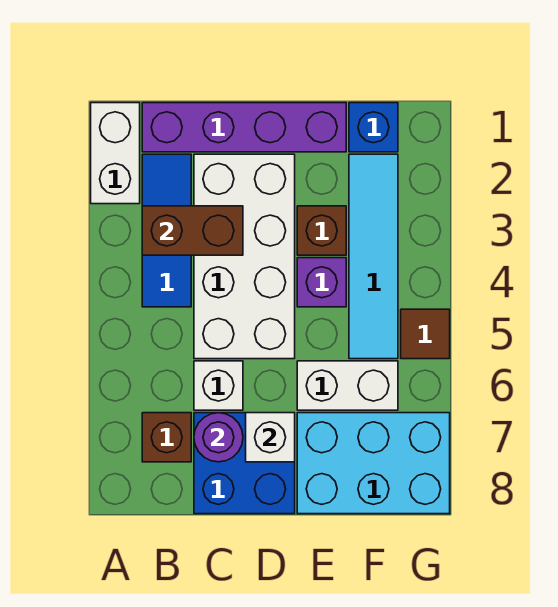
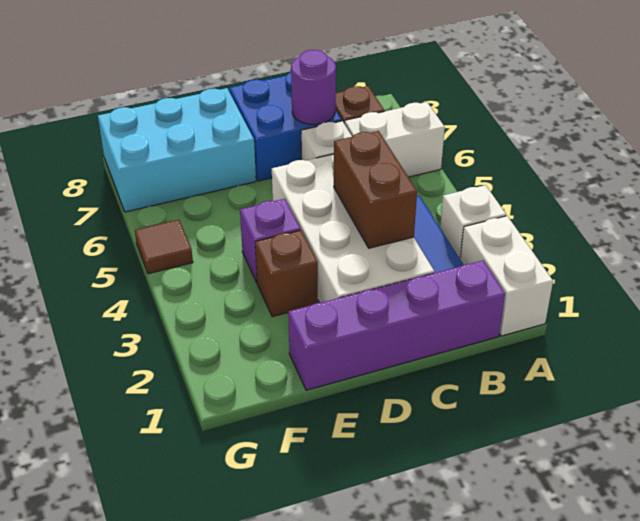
brown brick B3:C3 level 2 -> brown brick C3:C4 level 2
white brick D7 level 2 -> white brick A3 level 1
white brick E6:F6 level 1 -> white brick A6:B6 level 1
blue brick F1 level 1 -> none
cyan tile F2:F5 level 1 -> none

